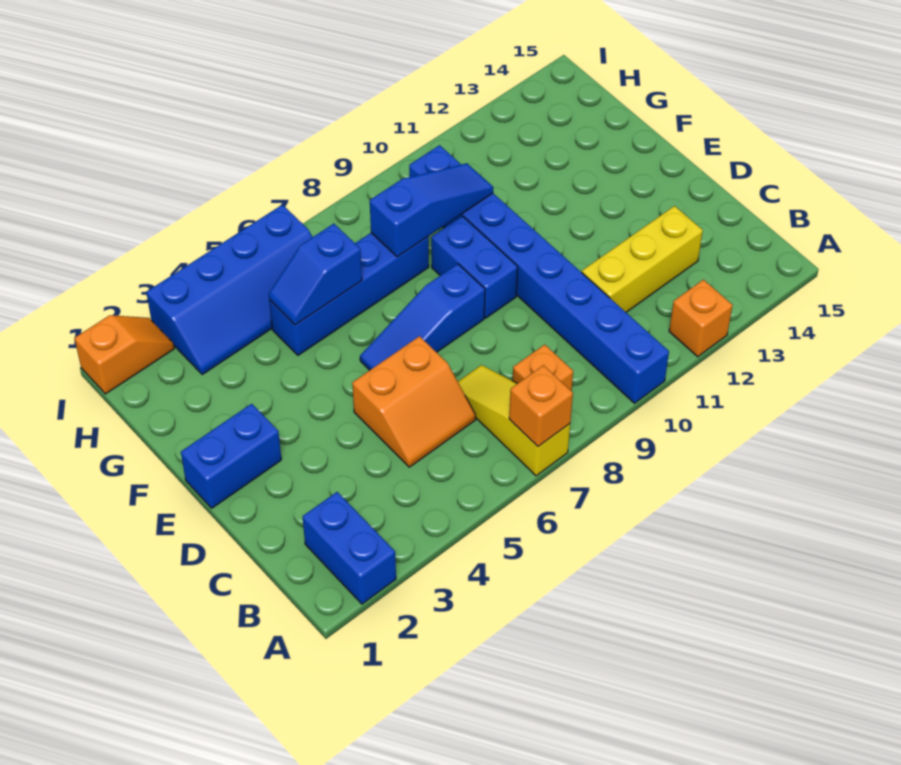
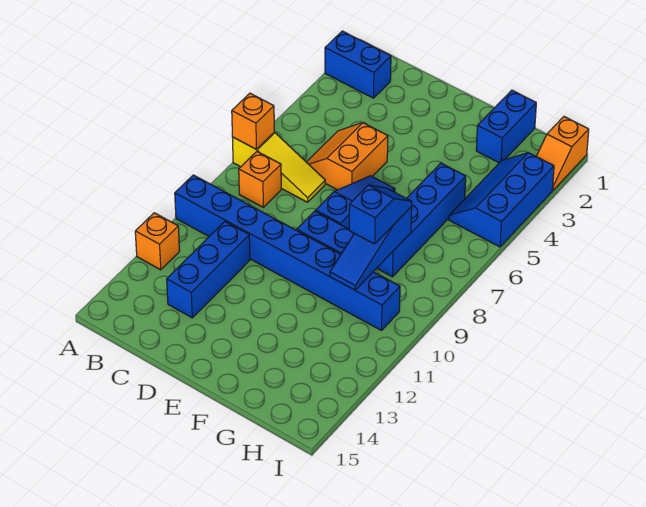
yellow brick C11:C13 level 1 -> blue brick C11:C13 level 1
blue brick E1:E2 level 1 -> blue brick G1:G2 level 1
blue slope G5:G6 level 2 top 6 -> blue slope G8:G9 level 3 top 9
blue slope H3:I6 level 1 top I -> blue slope H3:I5 level 1 top I

